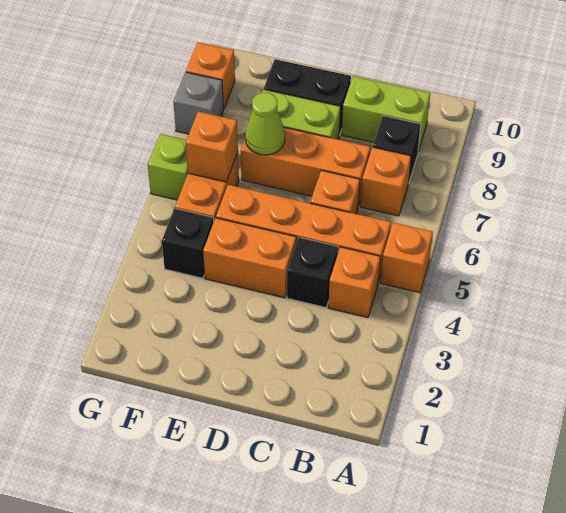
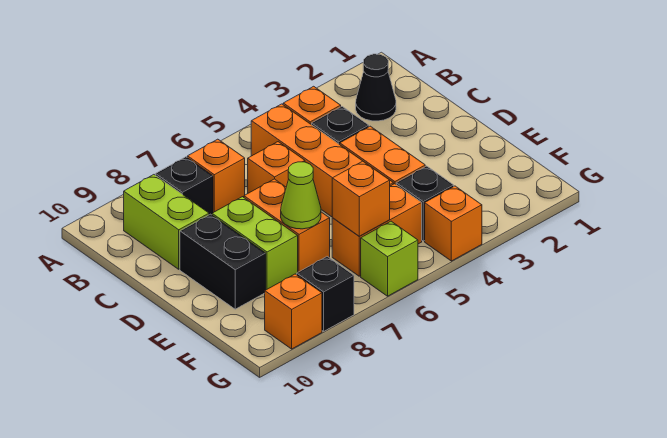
orange brick A5 level 1 -> orange brick G4 level 1
none -> black cone B2 level 1
orange brick C7:E7 level 1 -> orange brick D7:E7 level 1
grey brick G8 level 1 -> black brick G8 level 1

